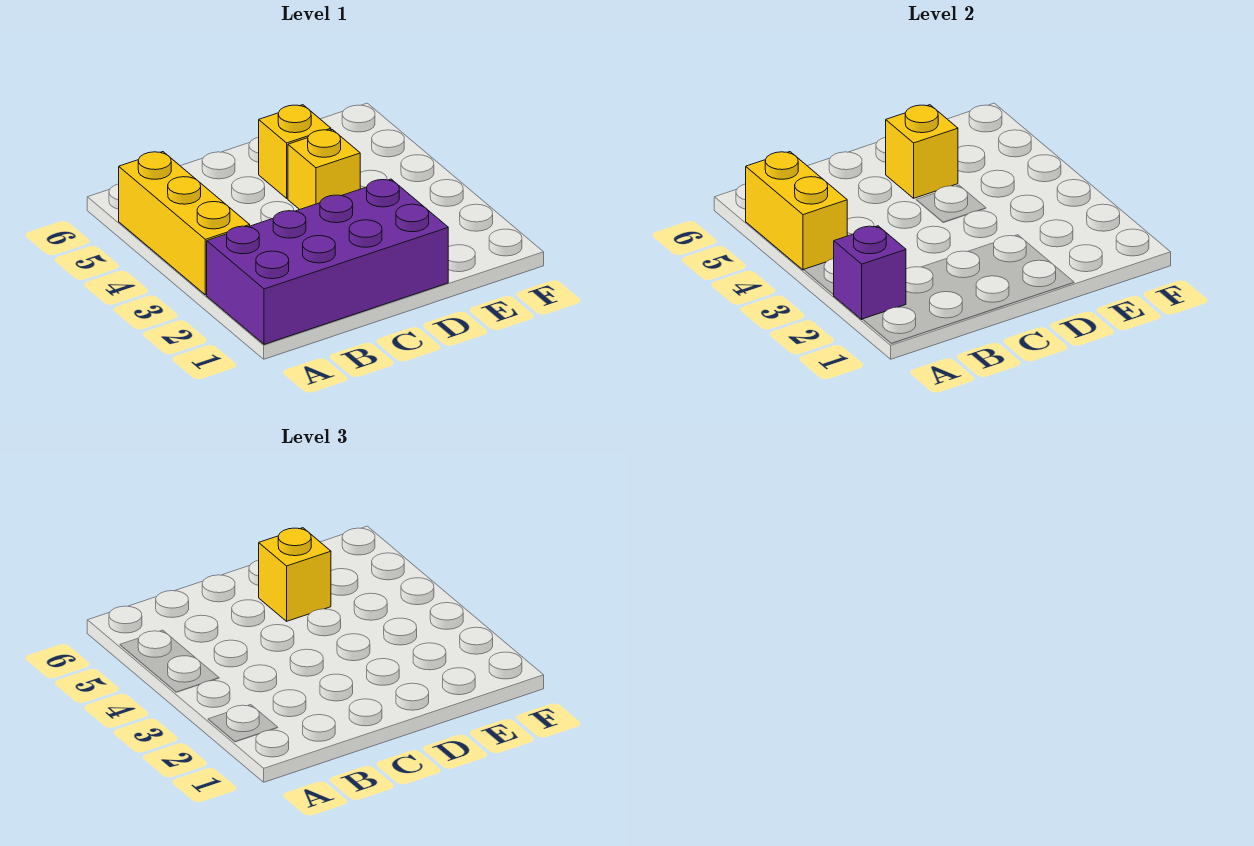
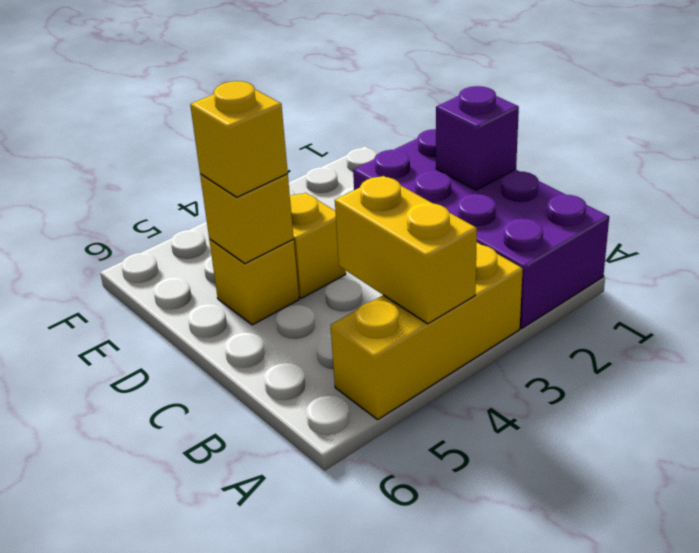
purple brick A2 level 2 -> purple brick C1 level 2
yellow brick A4:A5 level 2 -> yellow brick A4:B4 level 2

